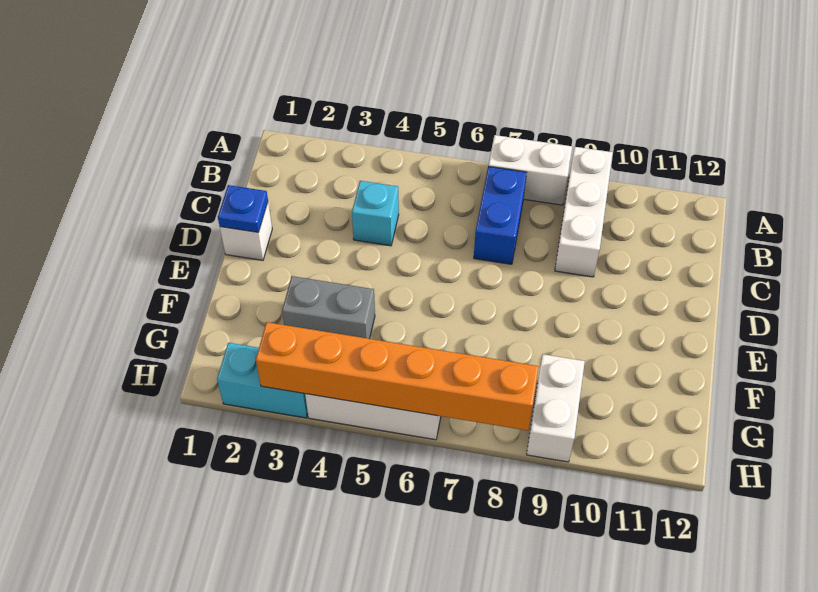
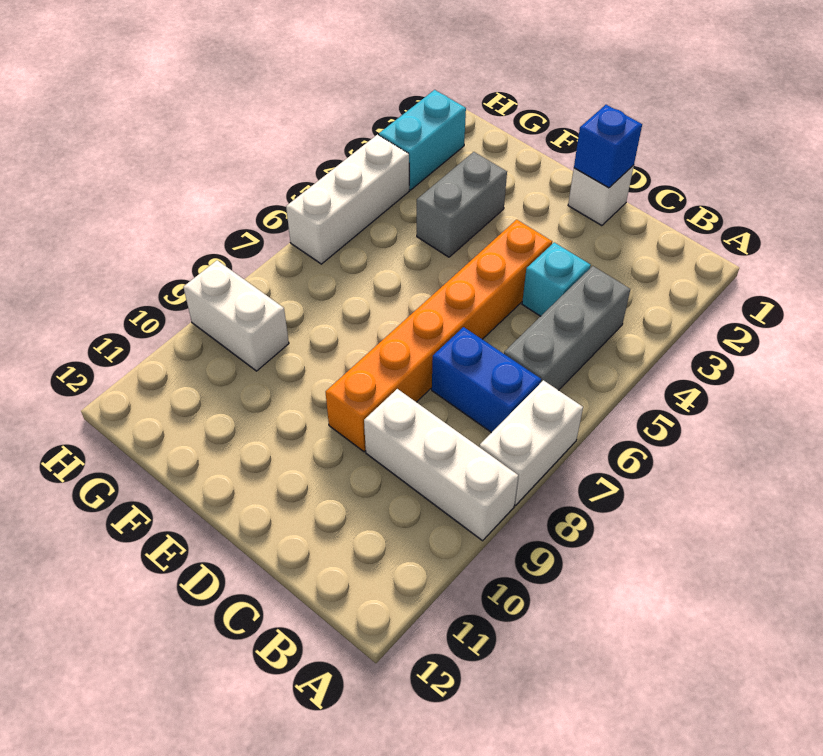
none -> grey brick B4:B6 level 1
blue plate D1 level 2 -> blue brick D1 level 2
orange brick H3:H8 level 2 -> orange brick D4:D9 level 1

